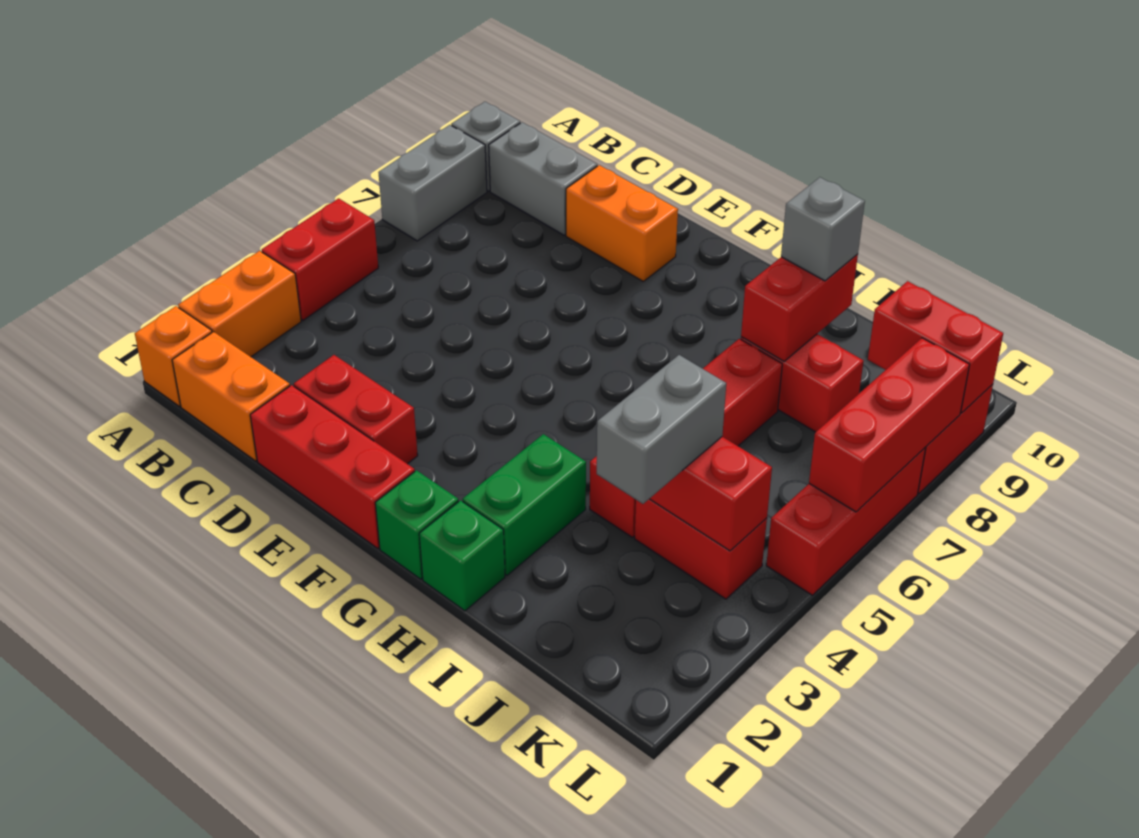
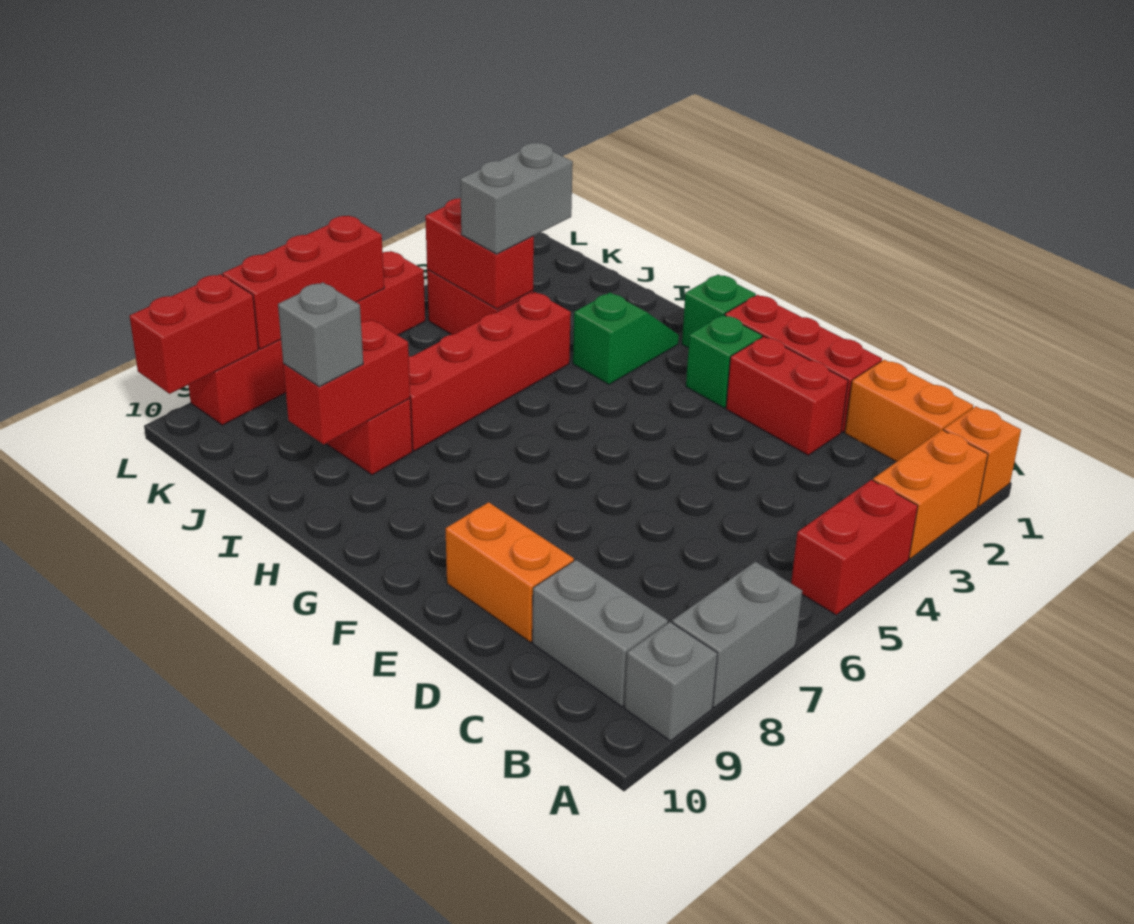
green brick H1 level 1 -> green brick F2 level 1
green brick H2:H3 level 1 -> green slope H2:H3 level 1 top 3
red brick K9:L9 level 2 -> red brick L9:L10 level 2

